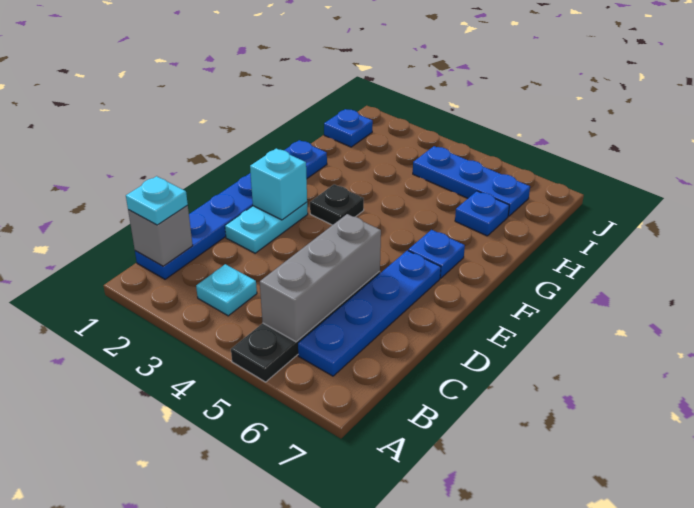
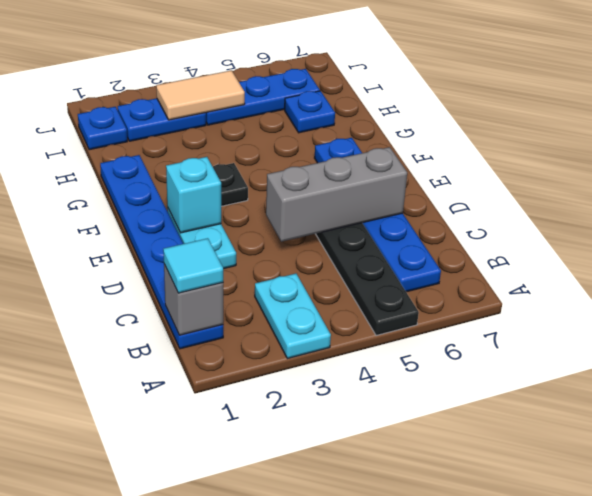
cyan plate B1 level 3 -> cyan tile B1 level 3
cyan plate B3 level 1 -> cyan plate A3:B3 level 1
grey brick B5:D5 level 2 -> grey brick D4:D6 level 2
none -> blue plate I2:I3 level 1
none -> tan tile I3:I4 level 2

